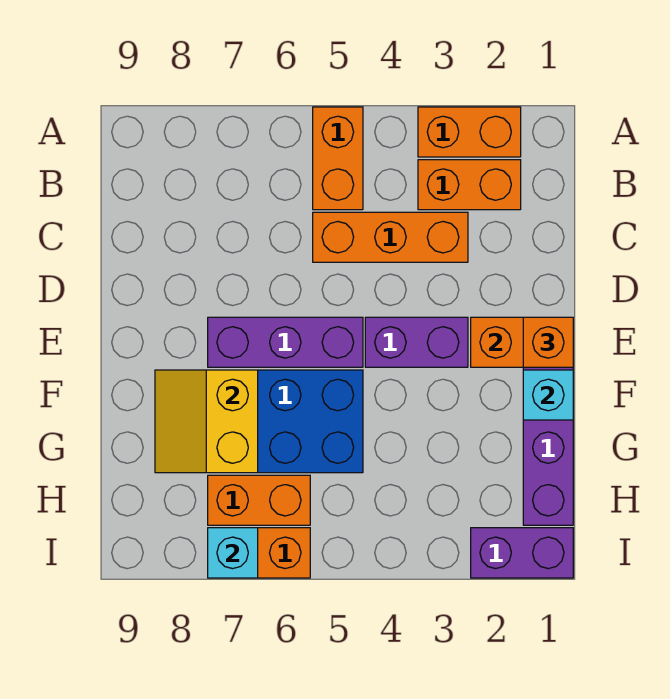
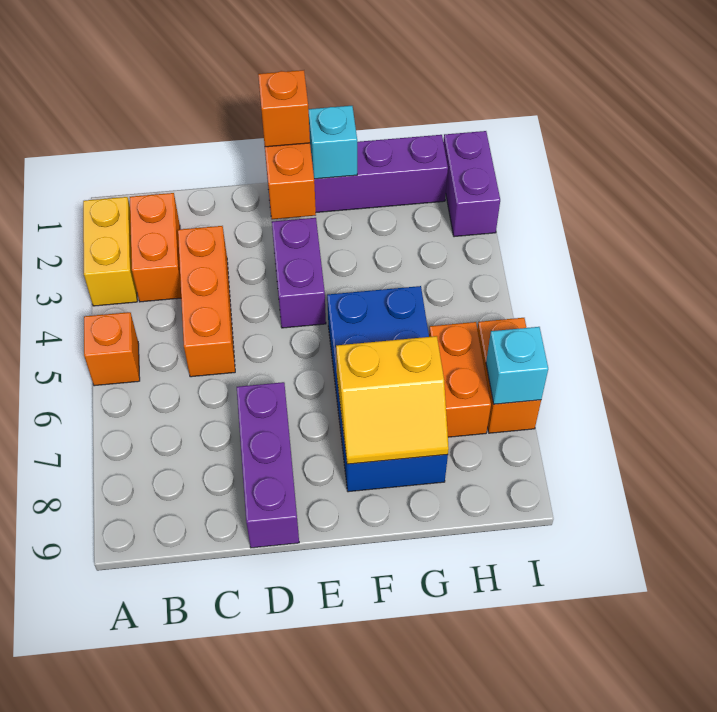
orange brick A2:A3 level 1 -> yellow brick A2:A3 level 1
orange brick A5:B5 level 1 -> orange brick A5 level 1
purple brick E5:E7 level 1 -> purple brick D7:D9 level 1

